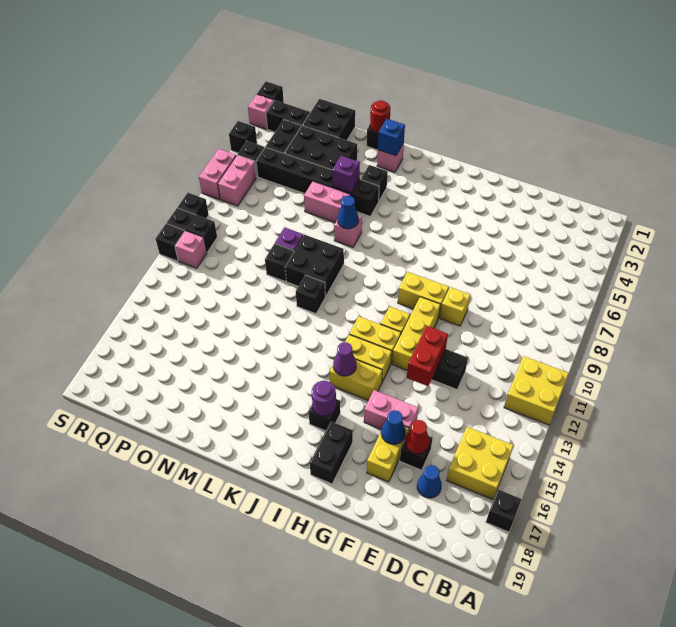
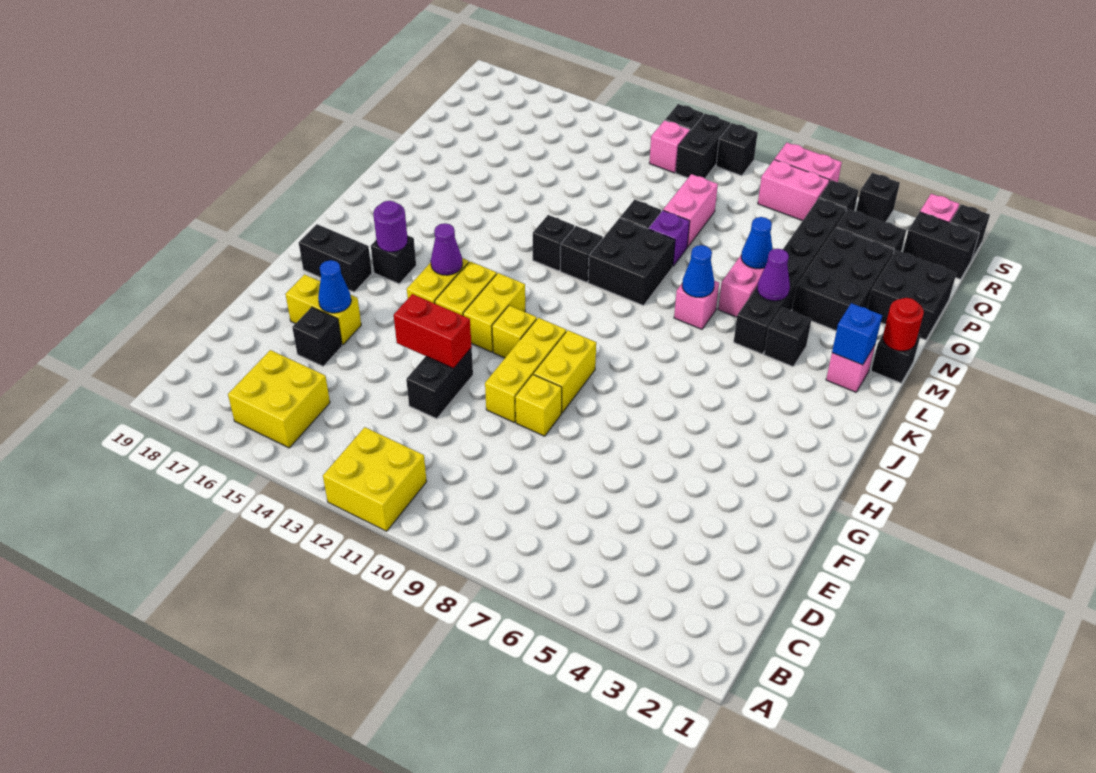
black brick A17 level 1 -> black brick L12 level 1
blue cone D17 level 1 -> blue cone N6 level 2
red cone E16 level 2 -> none
pink brick F15:G15 level 1 -> pink brick O9:P9 level 1
yellow brick G10:G12 level 1 -> yellow brick F10:H10 level 1
purple brick M5 level 2 -> purple cone M5 level 2
black brick Q2:R2 level 1 -> black brick R1:R2 level 1

